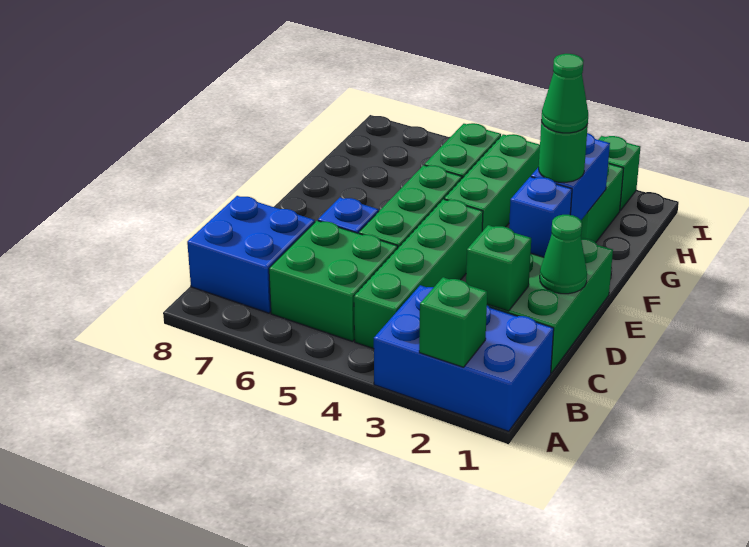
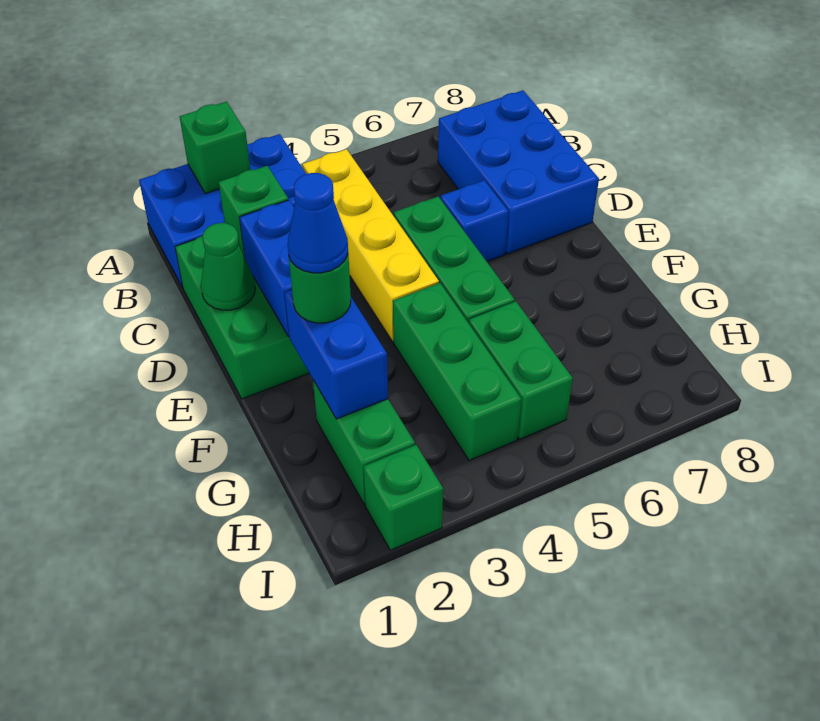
green brick B4:E4 level 1 -> yellow brick B4:E4 level 1
green brick B5:C6 level 1 -> none
blue brick B7:C8 level 1 -> blue brick B7:D8 level 1
blue brick E2 level 2 -> blue brick D2:E2 level 2
green cone F2 level 4 -> blue cone F2 level 4

